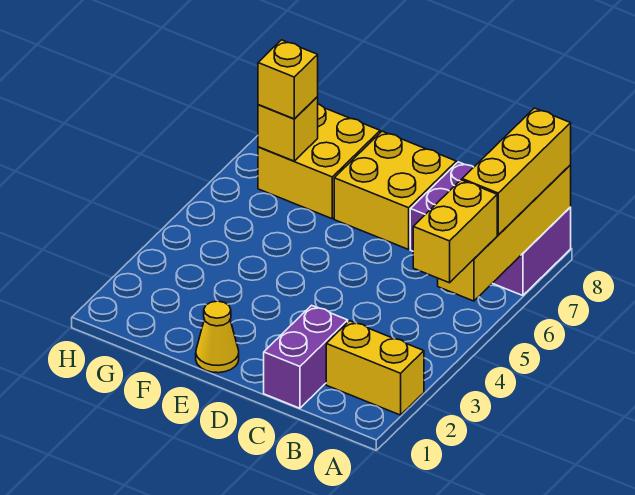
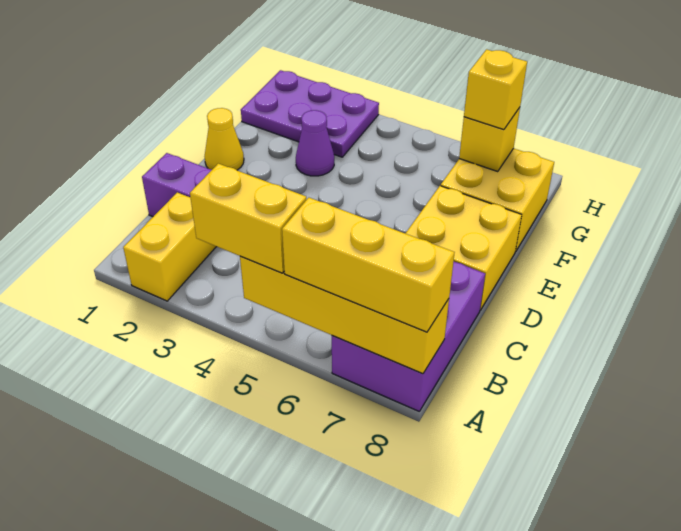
none -> purple cone F3 level 1
none -> purple plate G1:H3 level 1

